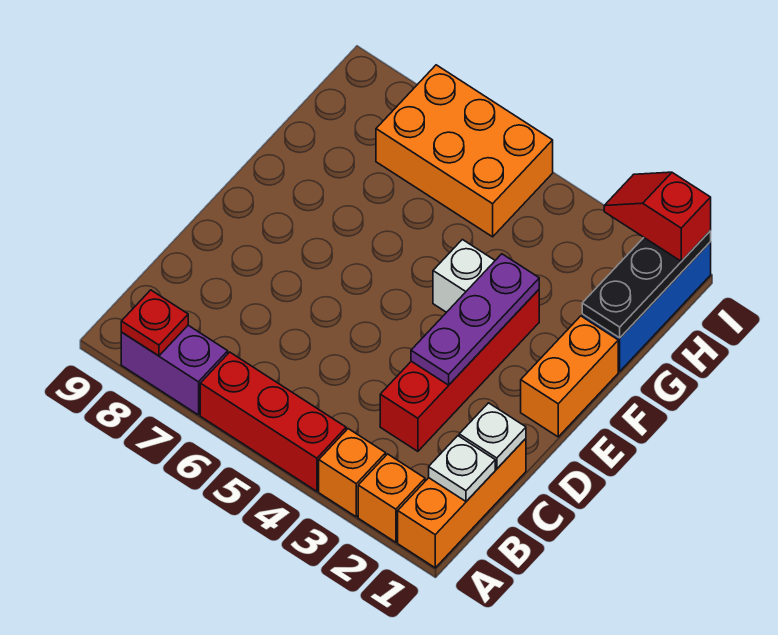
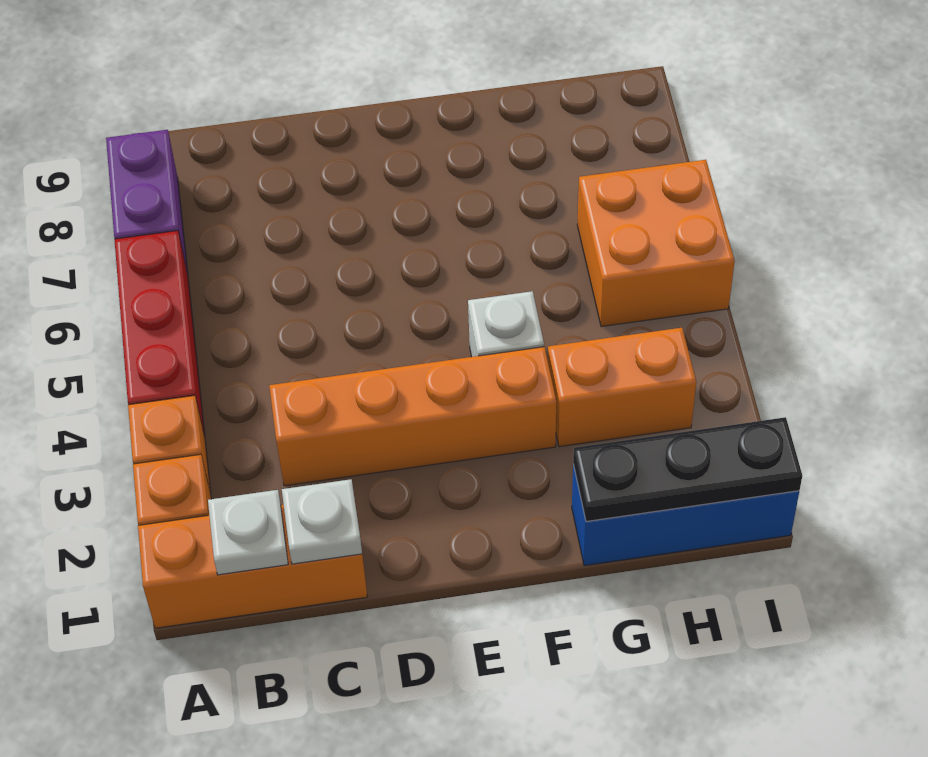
red plate A8 level 2 -> none
red brick C3:F3 level 1 -> orange brick C3:F3 level 1
purple plate D3:F3 level 2 -> none
orange brick E1:F1 level 1 -> orange brick G3:H3 level 1
orange brick H5:I7 level 1 -> orange brick H5:I6 level 1
red slope I1:I2 level 3 top 1 -> none

